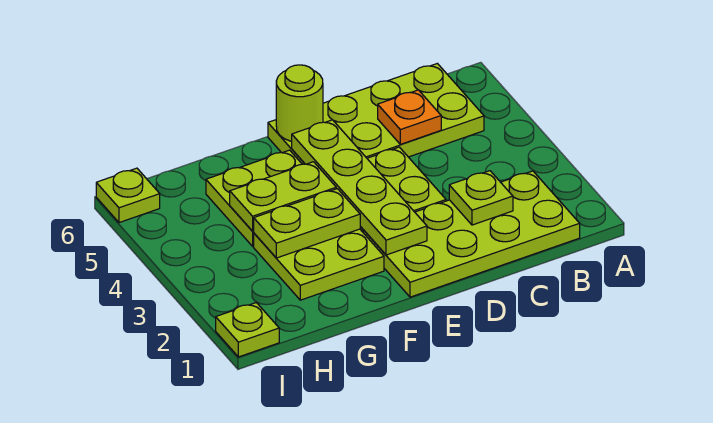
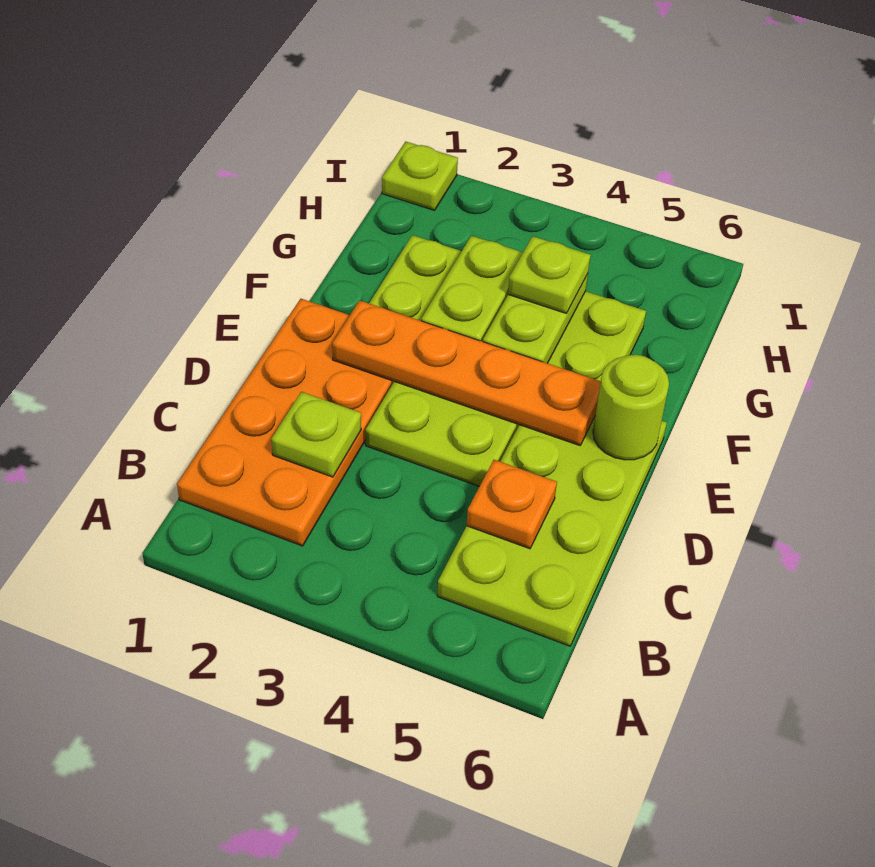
lime plate B1:E2 level 1 -> orange plate B1:E2 level 1
lime plate E2:E5 level 2 -> orange plate E2:E5 level 2
lime plate I6 level 1 -> lime plate G4 level 3

